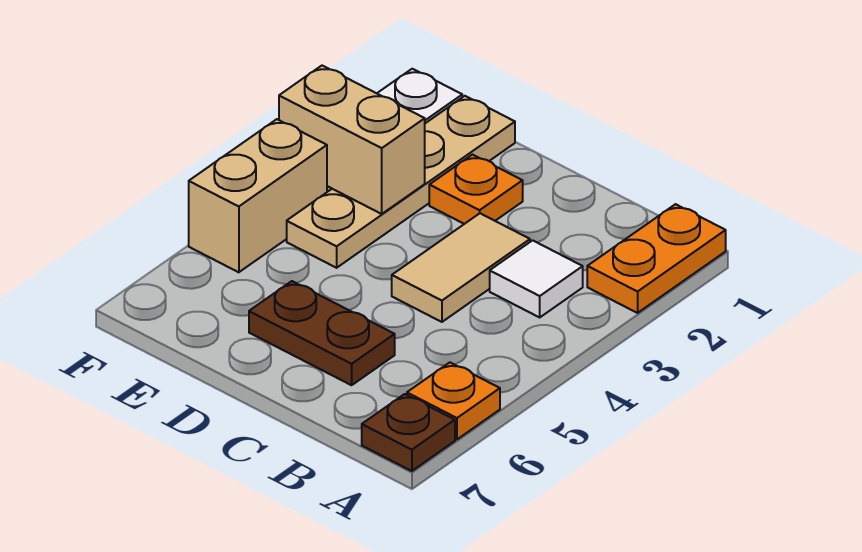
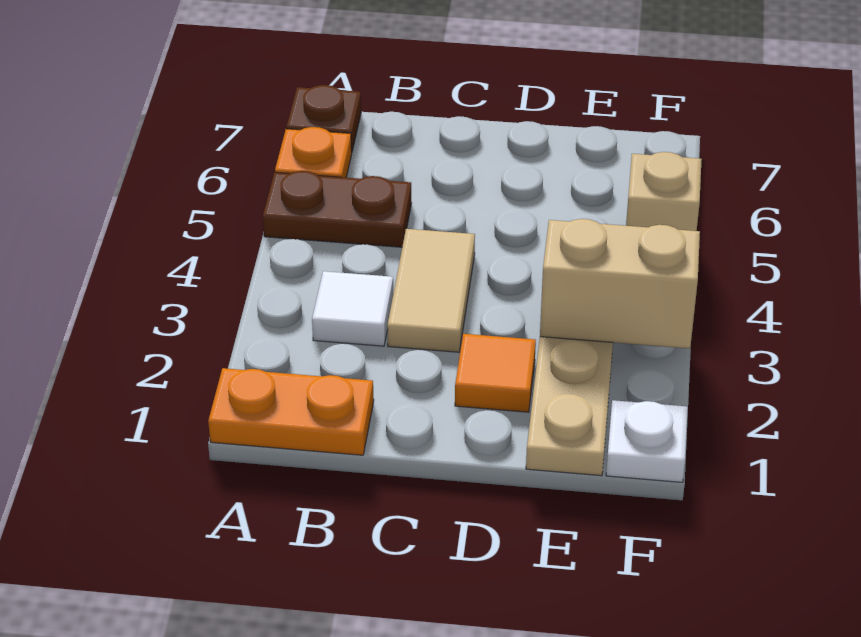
orange plate A1:A2 level 1 -> orange plate A1:B1 level 1
brown plate C6:D6 level 1 -> brown plate A5:B5 level 1
orange plate D2 level 1 -> orange tile D2 level 1
tan brick F4:F5 level 1 -> tan brick F5 level 1

